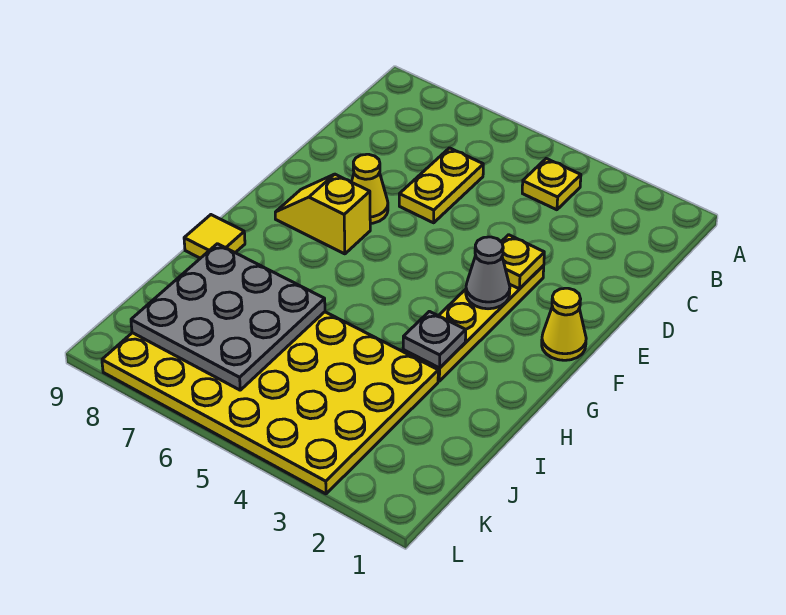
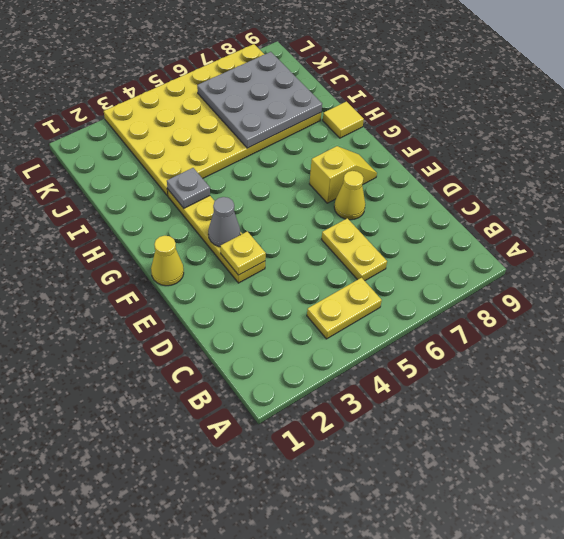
yellow plate B4 level 1 -> yellow plate B4:B5 level 1

